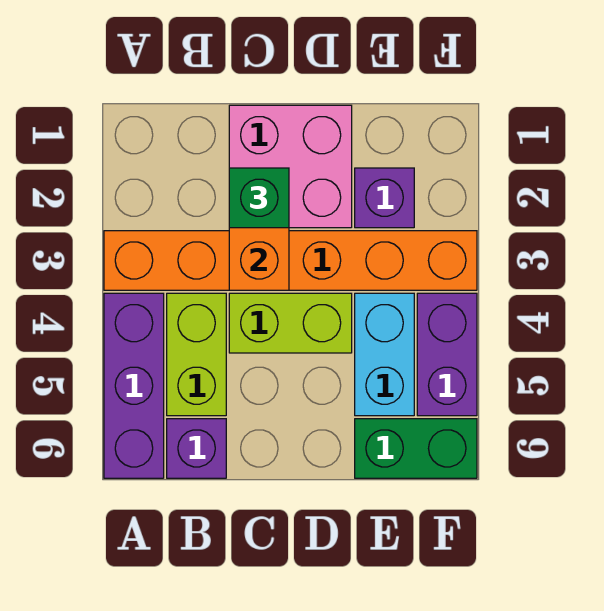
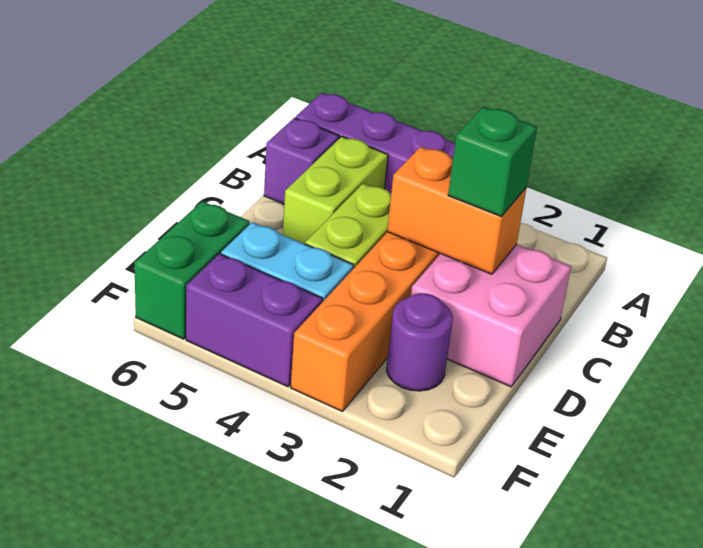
lime brick B4:B5 level 1 -> lime brick B5:C5 level 1
purple brick E2 level 1 -> purple round brick E2 level 1

